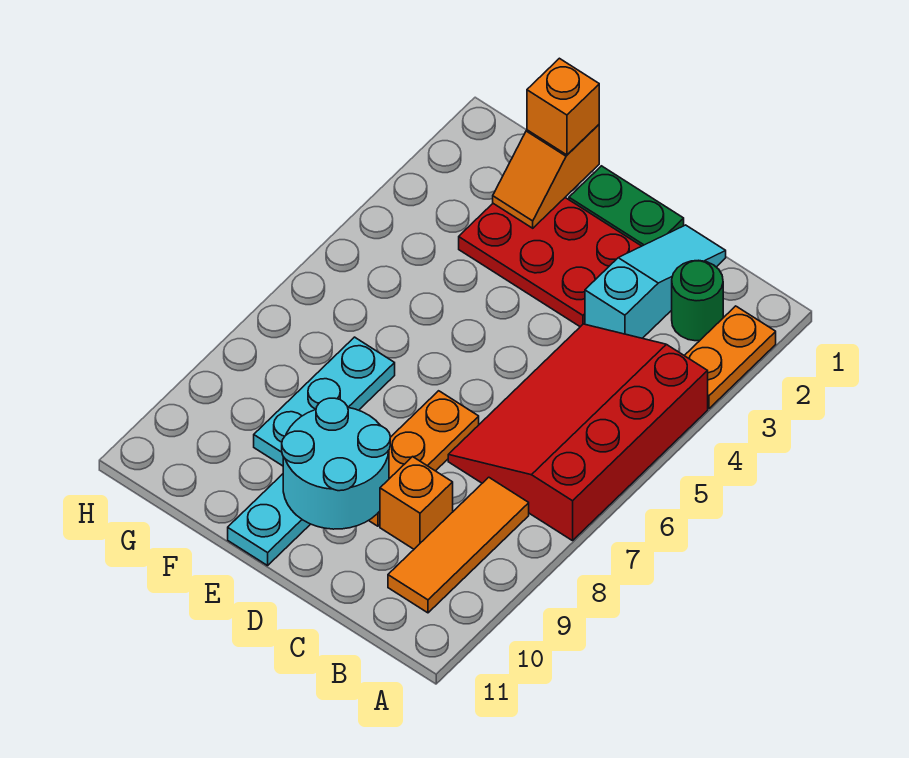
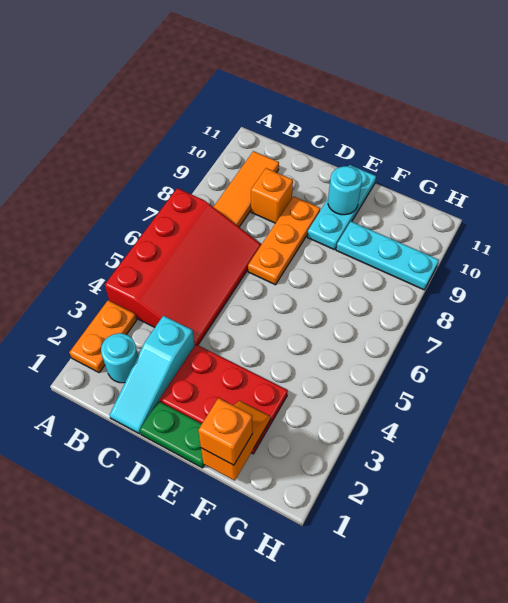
green round brick B2 level 1 -> cyan round brick B2 level 1
cyan round brick D9:E10 level 2 -> cyan round brick E10 level 2
cyan plate F7:F9 level 1 -> cyan plate F9:H9 level 1

